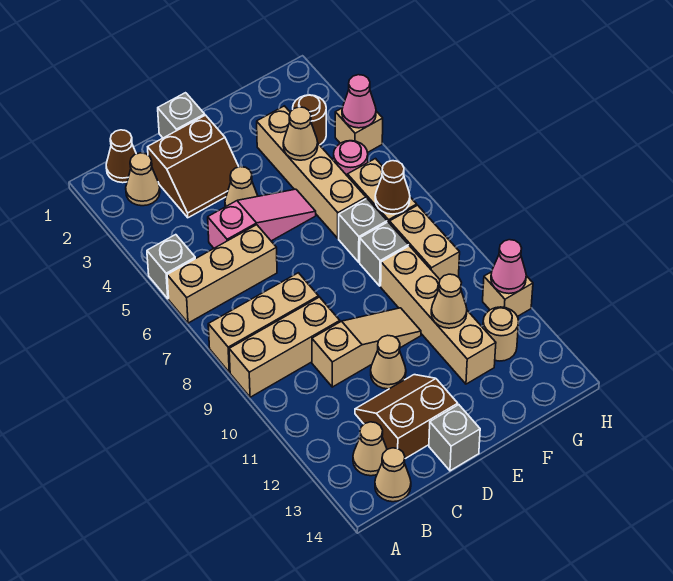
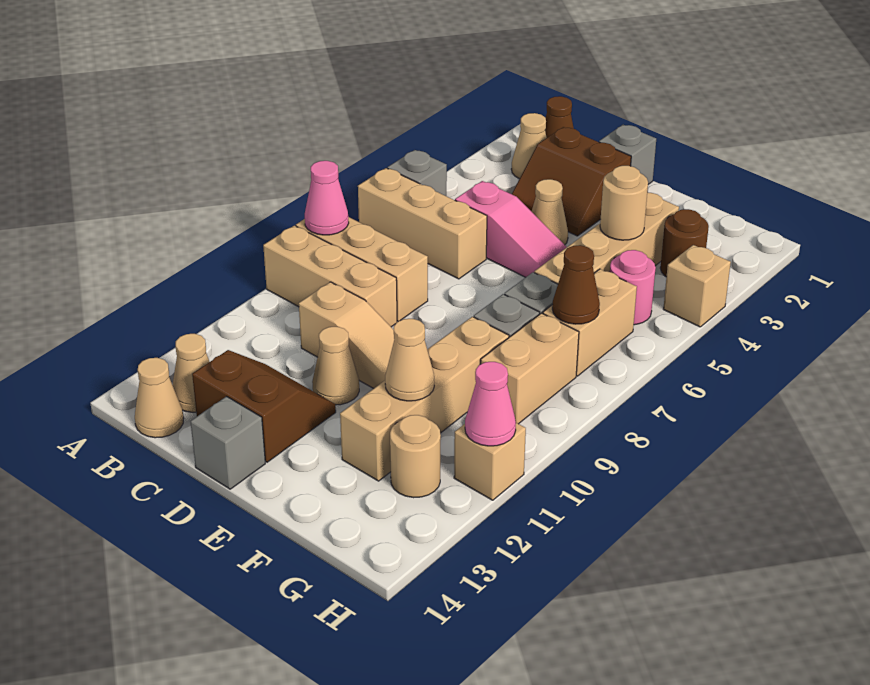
tan cone F4 level 2 -> tan round brick F4 level 2
pink cone H4 level 2 -> pink cone A8 level 2

